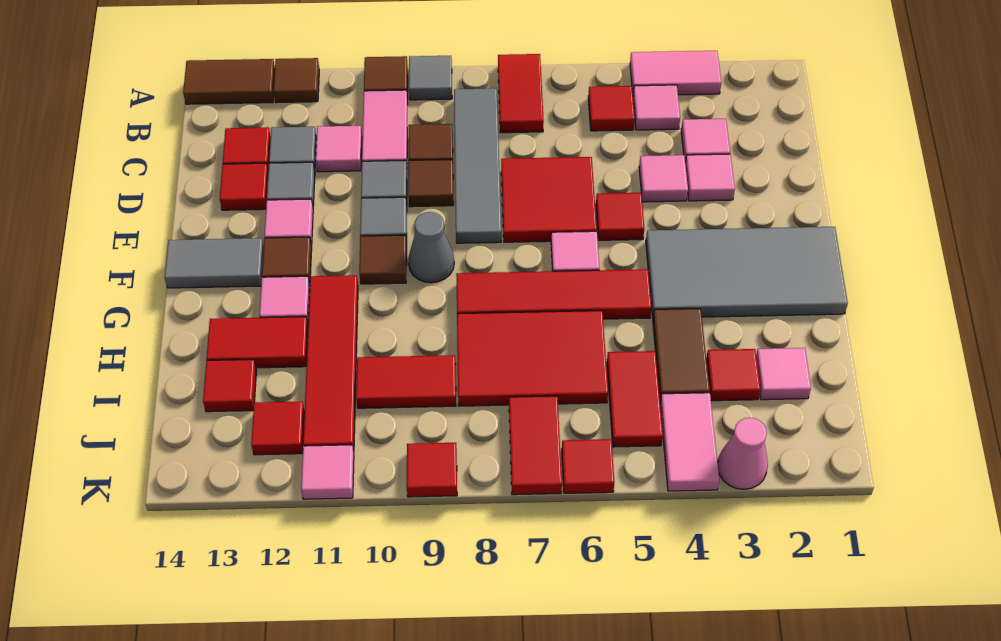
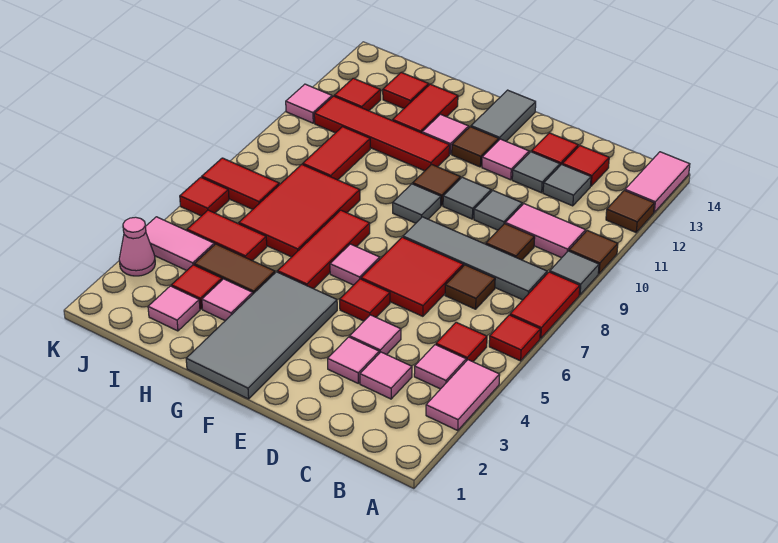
red tile A7:B7 level 1 -> red tile A7:A8 level 1
brown tile A13:A14 level 1 -> pink tile A13:A14 level 1
pink tile C11 level 1 -> pink tile H3 level 1
brown tile D9 level 1 -> brown tile C7 level 1
grey cone F9 level 1 -> grey tile F9 level 1
red tile G5:G8 level 1 -> red tile G5:G7 level 1
red tile K9 level 1 -> red tile A6 level 1

